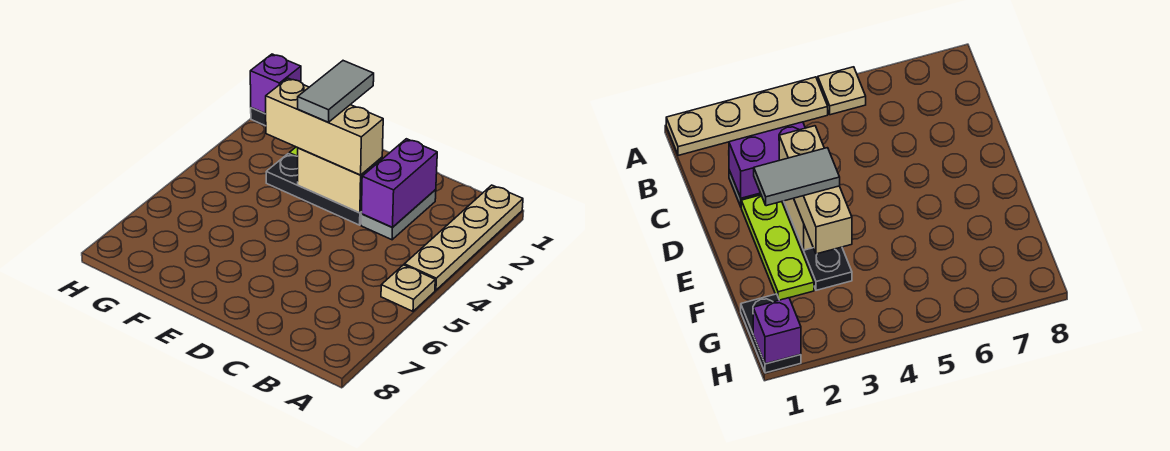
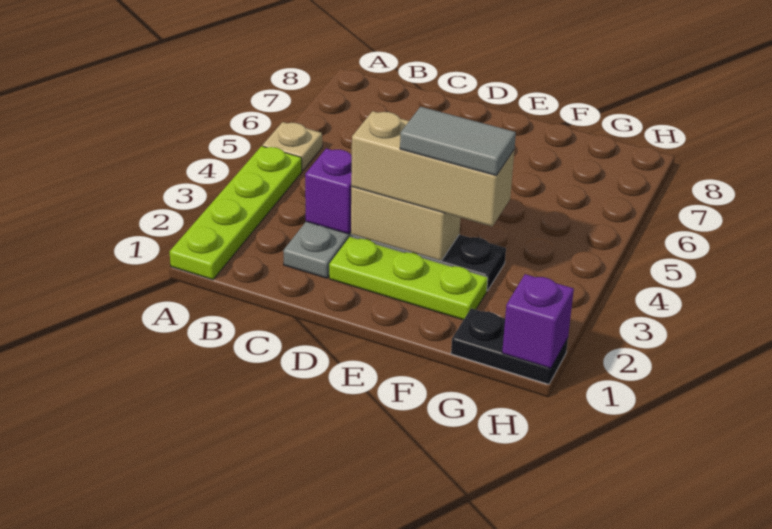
tan plate A1:A4 level 1 -> lime plate A1:A4 level 1
purple brick C2:C3 level 2 -> purple brick C3 level 2
grey tile E2:E3 level 4 -> grey tile E3:F3 level 4

